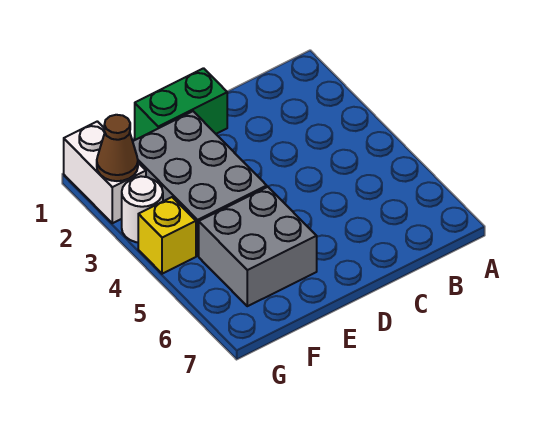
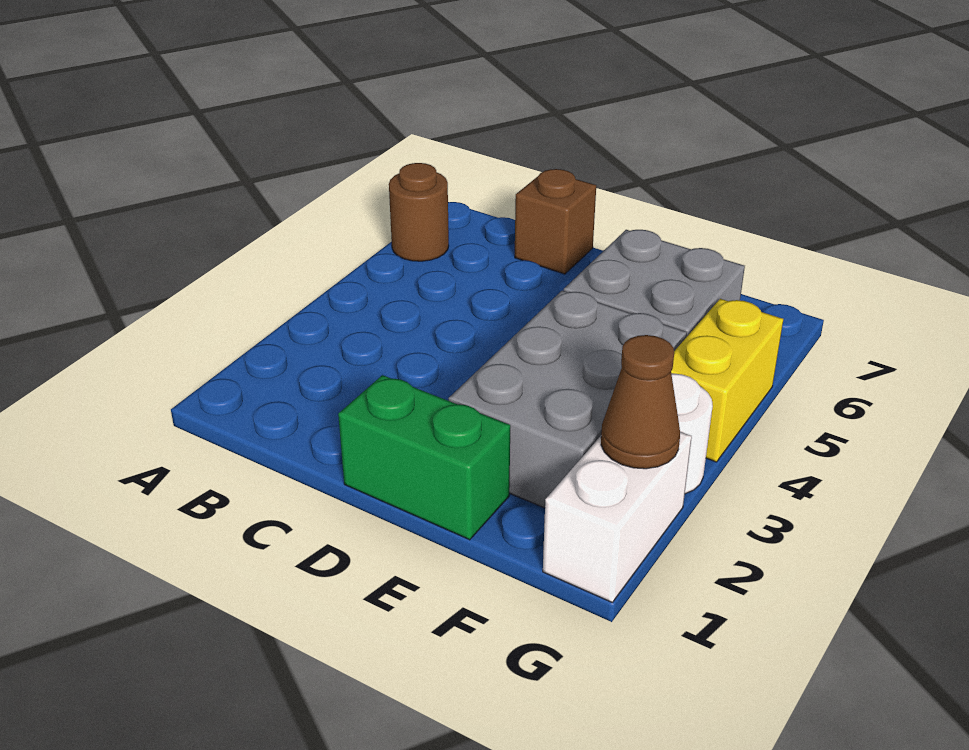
none -> brown round brick A6 level 1
none -> brown brick C7 level 1
yellow brick G4 level 1 -> yellow brick G4:G5 level 1

